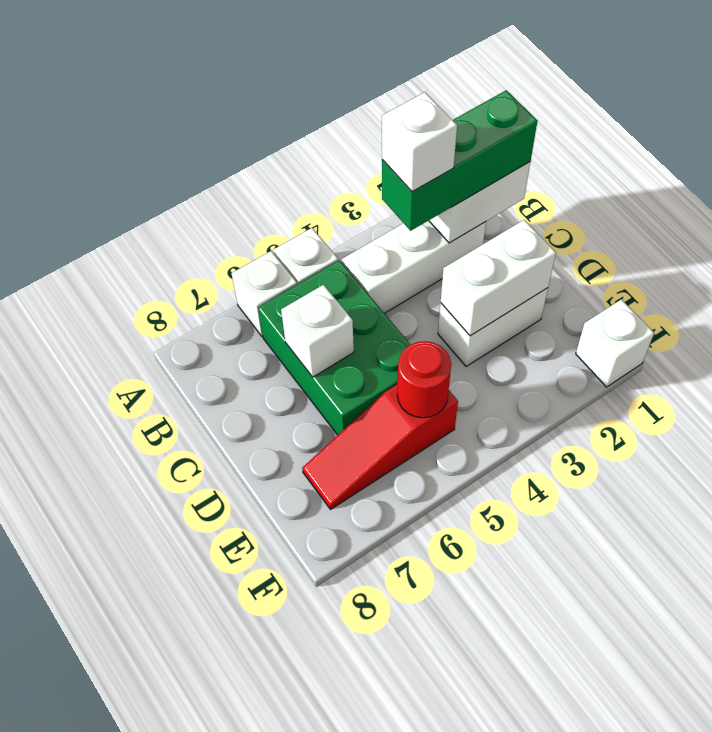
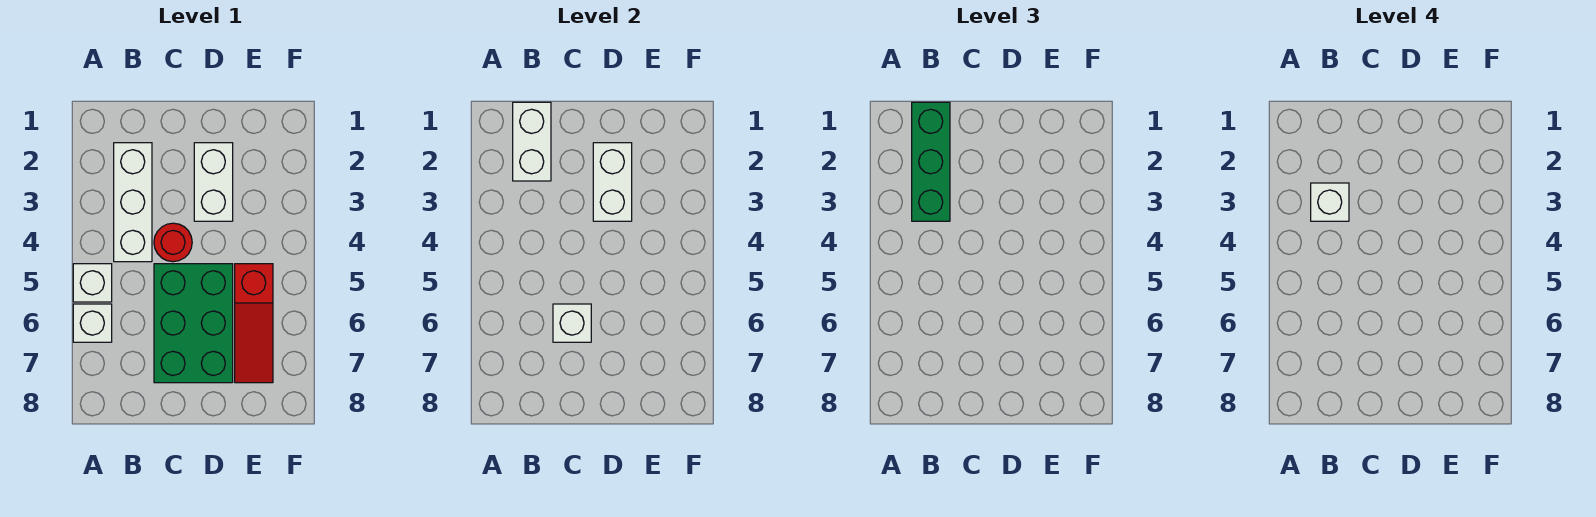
green brick B5:D6 level 1 -> green brick C5:D7 level 1
red round brick E5 level 2 -> red round brick C4 level 1
white brick F1 level 1 -> none

